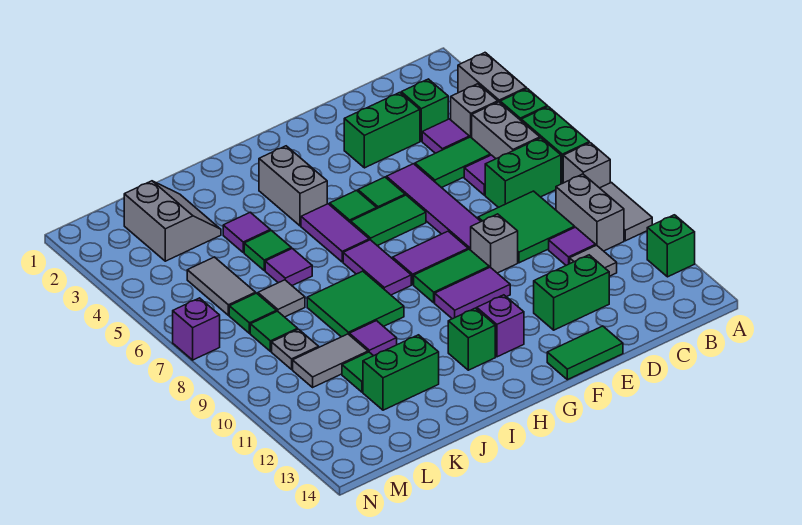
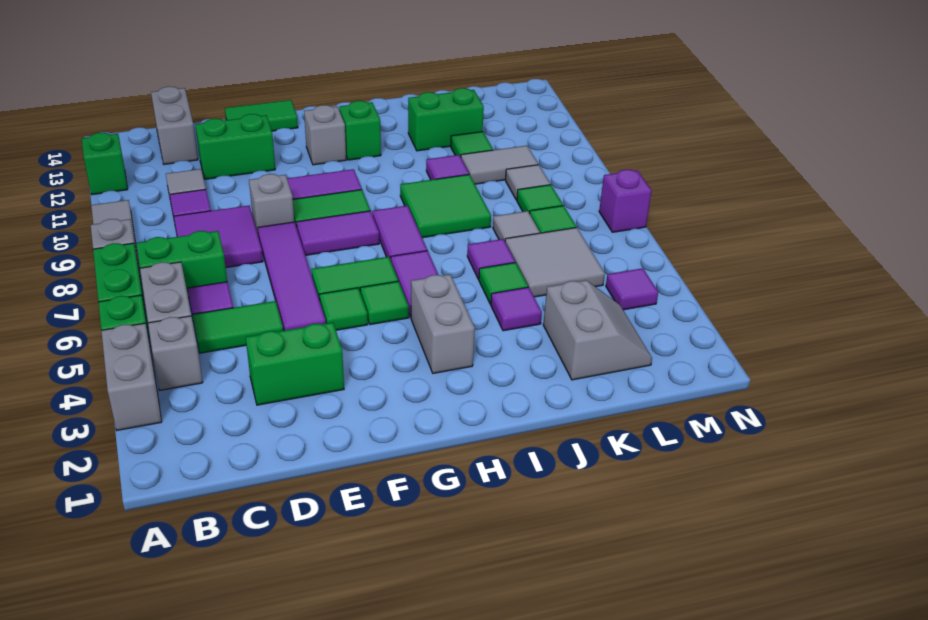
grey brick B9:B10 level 1 -> grey brick C13:C14 level 1
green brick C3 level 1 -> none
purple tile C4 level 1 -> purple tile M4 level 1
green tile C8:D9 level 1 -> purple tile C8:D9 level 1
purple brick G12 level 1 -> grey brick G12 level 1
grey slope K2:L3 level 1 top L -> grey slope K2:L3 level 1 top K
grey tile L5:L6 level 1 -> grey tile K5:L6 level 1
grey plate L9 level 1 -> grey tile L9 level 1

